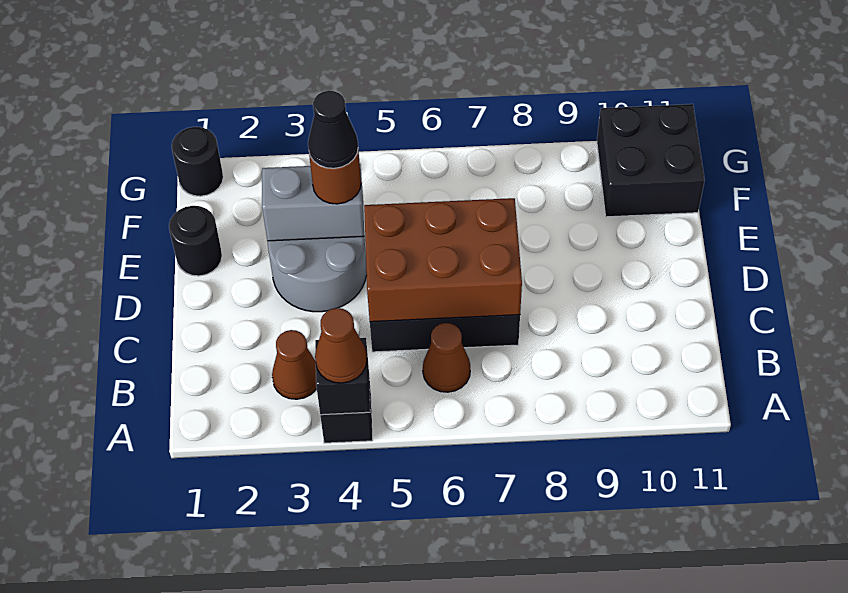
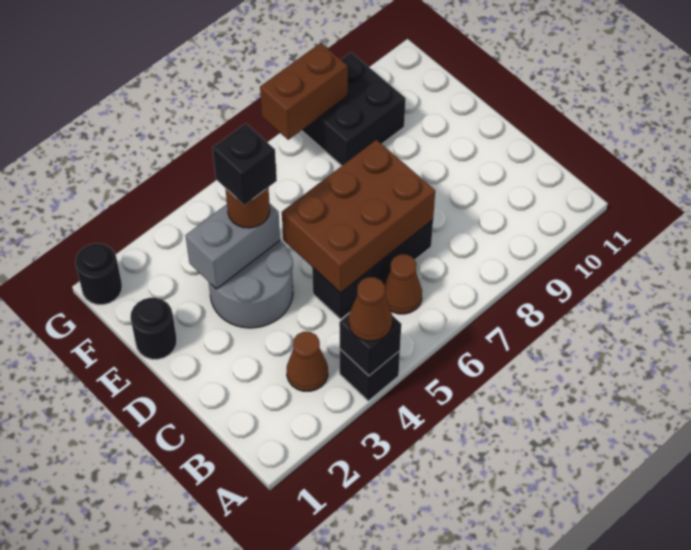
black cone E4 level 4 -> black brick E4 level 4
black brick F10:G11 level 1 -> black brick F8:G9 level 1
none -> brown brick G7:G8 level 2

